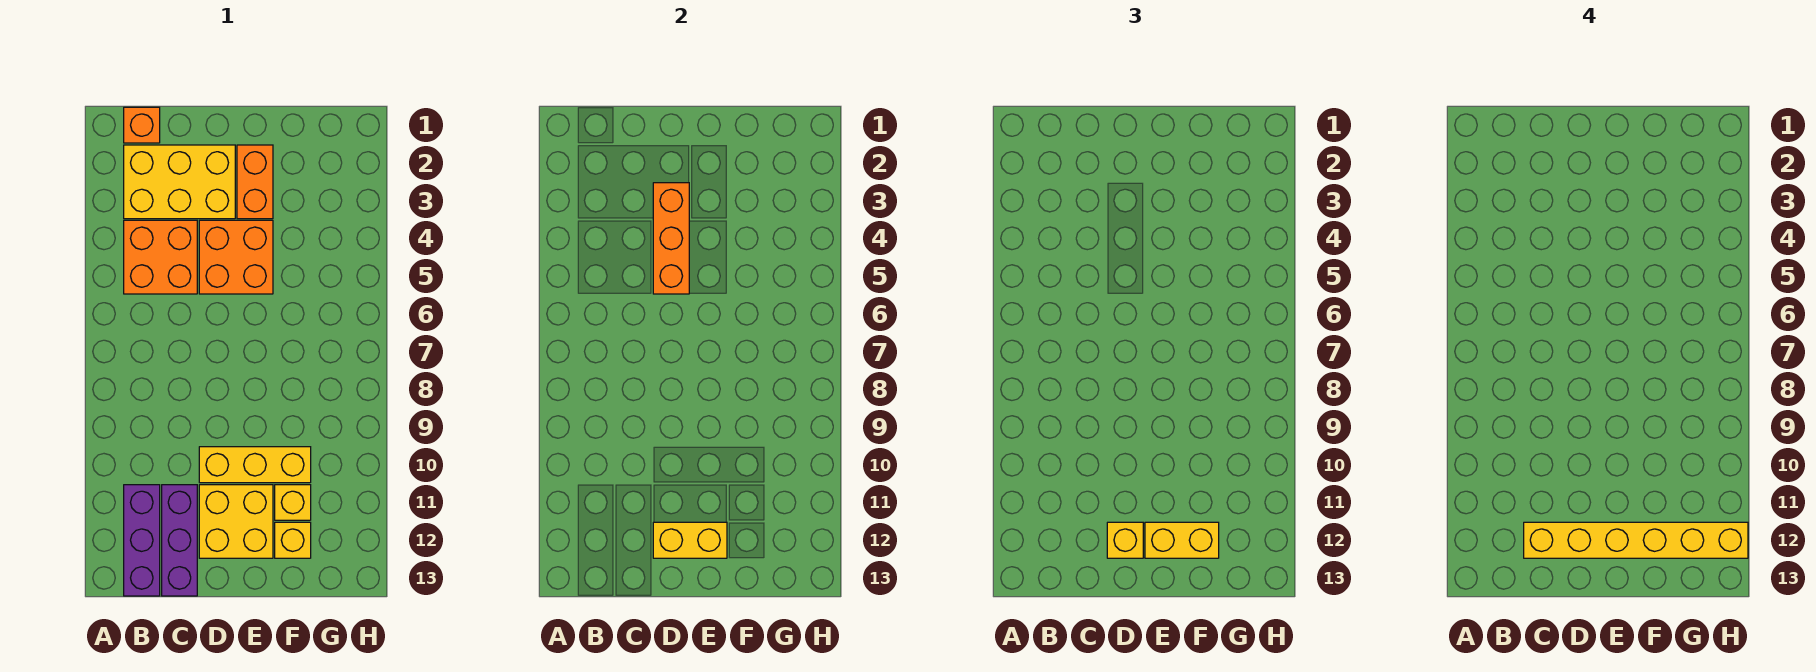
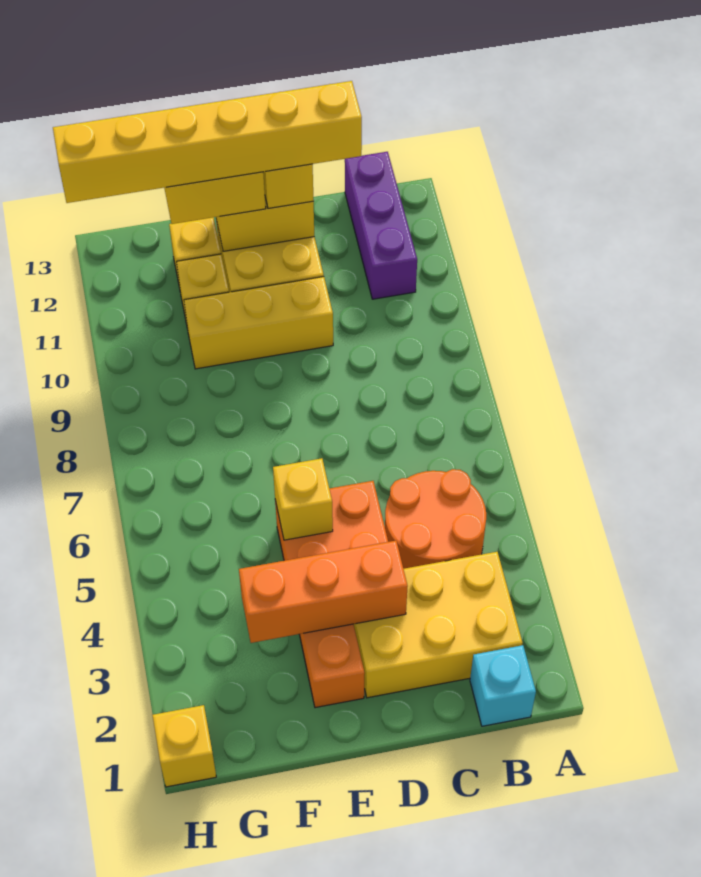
orange brick B1 level 1 -> cyan brick B1 level 1
orange brick B4:C5 level 1 -> orange round brick B4:C5 level 1
purple brick C11:C13 level 1 -> none
orange brick D3:D5 level 2 -> orange brick D3:F3 level 2
none -> yellow brick E5 level 2
none -> yellow brick H1 level 1

